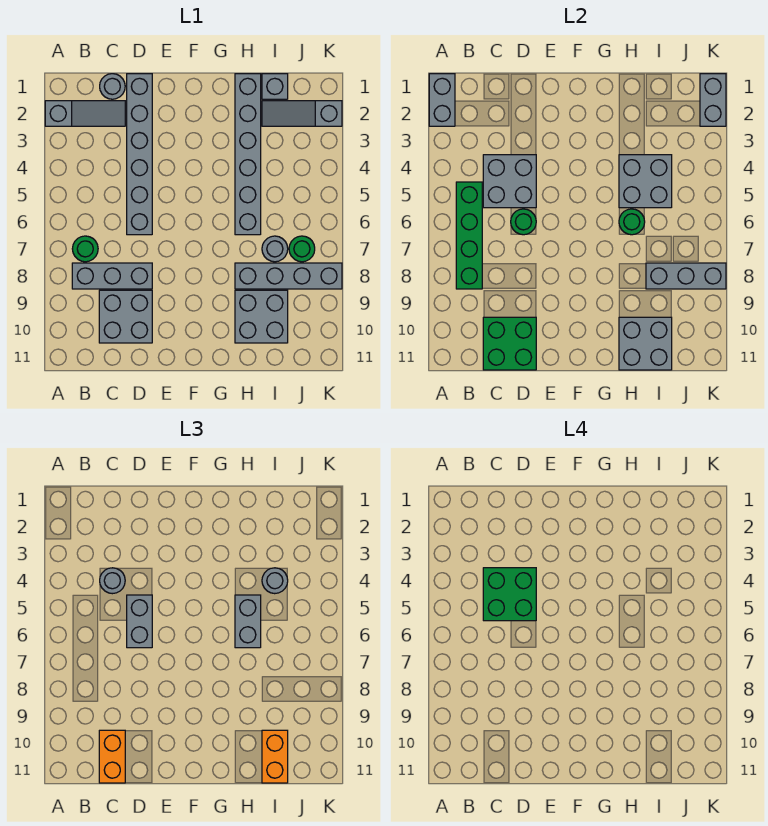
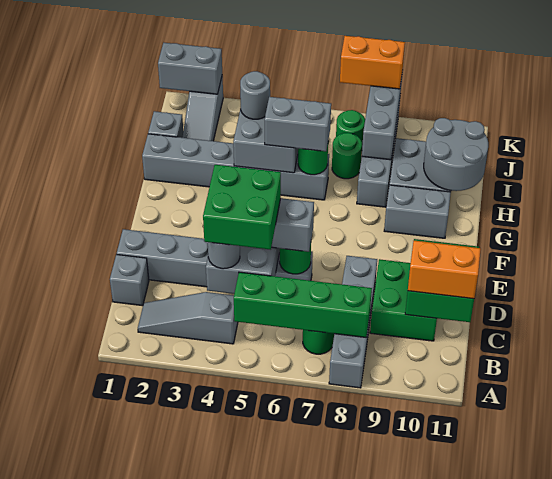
grey brick A1:A2 level 2 -> grey brick G9:G10 level 1
grey slope A2:C2 level 1 top A -> grey slope B2:B4 level 1 top 4
grey brick B8:D8 level 1 -> grey brick A8:D8 level 1
grey round brick C1 level 1 -> grey brick C1 level 1
grey brick C9:D10 level 1 -> green brick C9:D10 level 1
grey brick H10:I11 level 2 -> grey round brick H10:I11 level 2
grey round brick I7 level 1 -> green round brick I7 level 1
orange brick I10:I11 level 3 -> orange brick K7:K8 level 3

